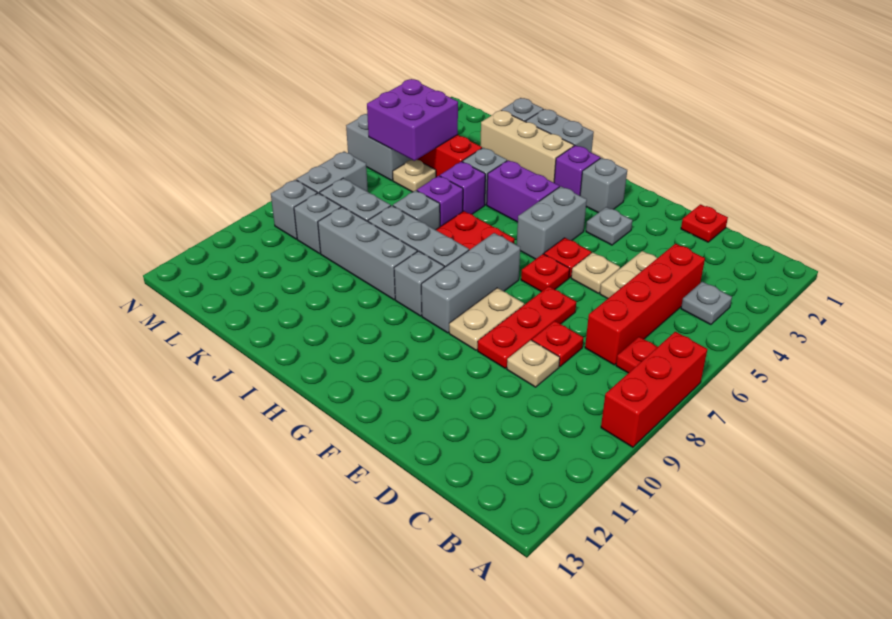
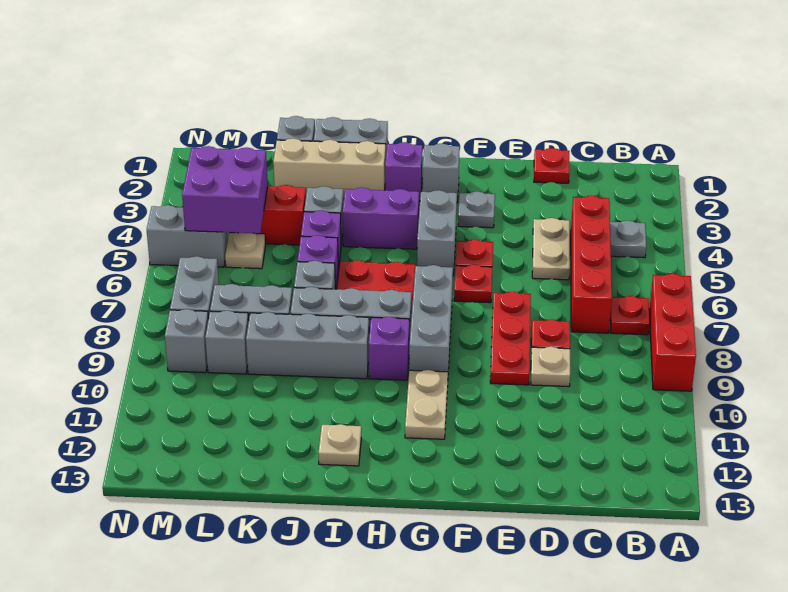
tan plate E5 level 1 -> tan plate I12 level 1
tan plate F8:F9 level 1 -> tan plate G10:G11 level 1
grey brick H9 level 1 -> purple brick H9 level 1

